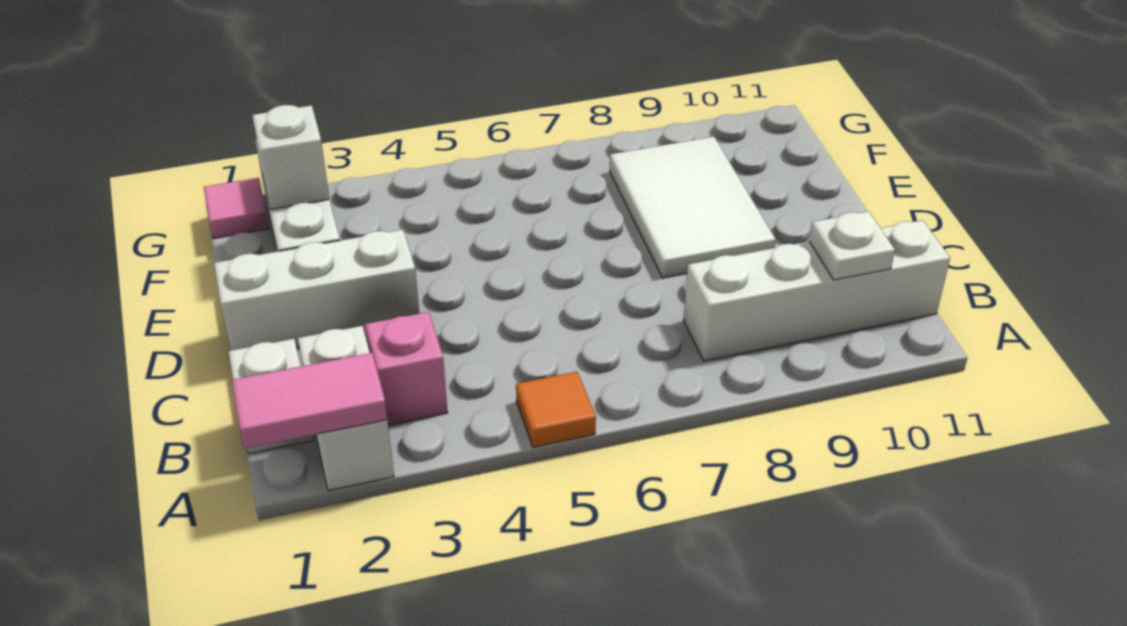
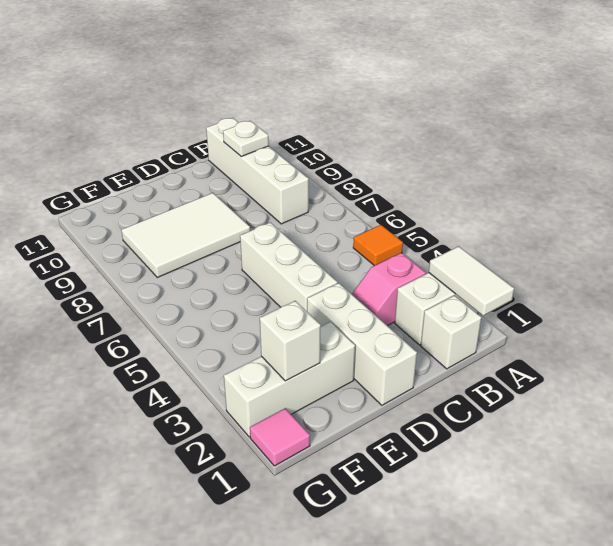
pink tile A1:A2 level 2 -> white tile A1:A2 level 2
none -> white brick D4:D6 level 1

